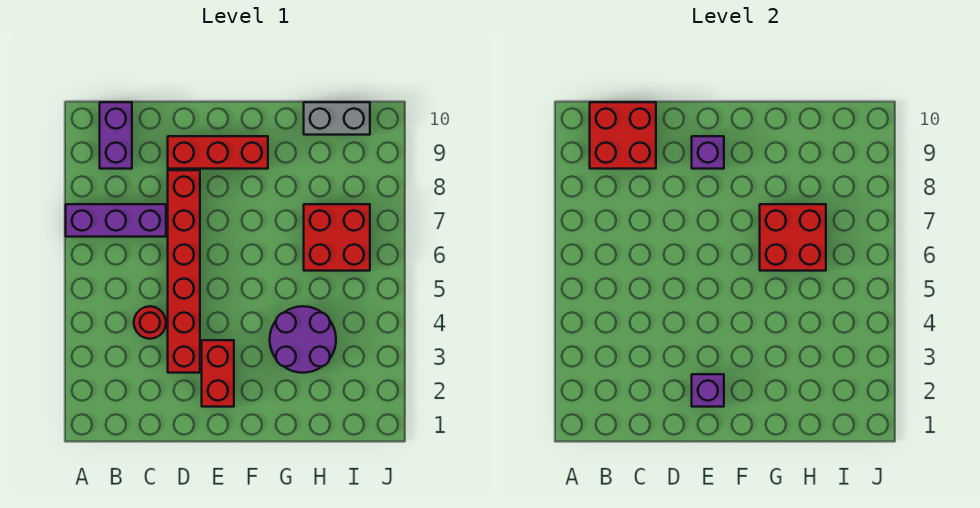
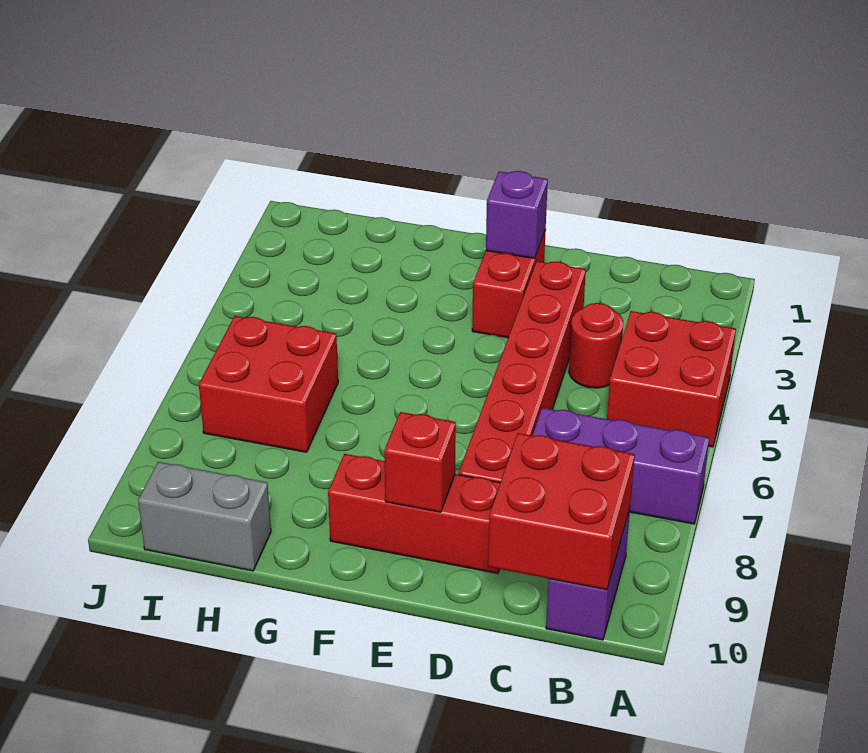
purple brick E9 level 2 -> red brick E9 level 2
purple round brick G3:H4 level 1 -> none
red brick G6:H7 level 2 -> red brick A4:B5 level 1

